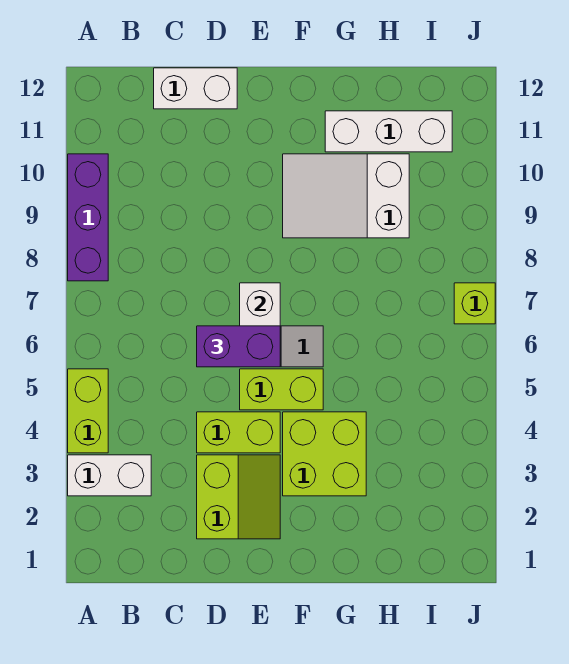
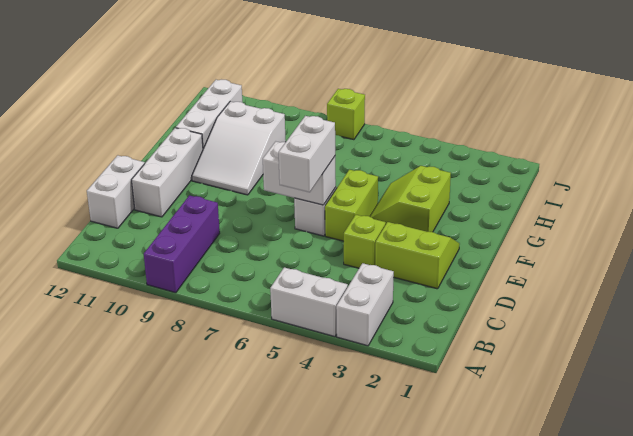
lime brick A4:A5 level 1 -> white brick A4:A5 level 1
purple brick A8:A10 level 1 -> purple brick A9:C9 level 1
lime brick D4:E4 level 1 -> lime brick D4 level 1
purple brick D6:E6 level 3 -> white brick D6:E6 level 3
none -> white brick D11:F11 level 1
lime brick F3:G4 level 1 -> lime slope F3:G4 level 1 top 3

